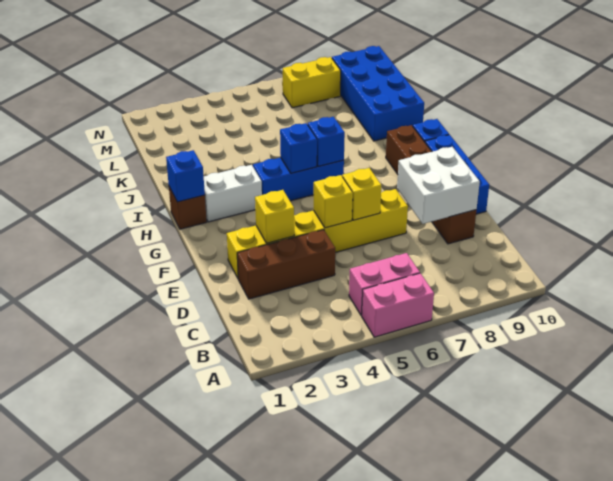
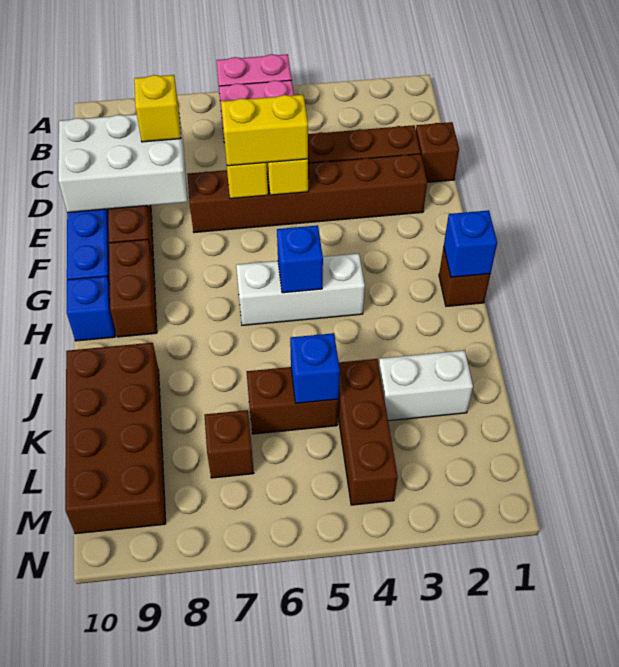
none -> brown brick D1 level 1
white brick D8:E9 level 2 -> white brick D8:E10 level 2
yellow brick E2:E7 level 1 -> brown brick E2:E7 level 1
yellow brick E3 level 2 -> yellow brick D8 level 3
white brick H2:H3 level 1 -> white brick K2:K3 level 1
blue brick H4:H6 level 1 -> white brick H4:H6 level 1
blue brick H6 level 2 -> blue brick K5 level 2
blue brick J9:M10 level 1 -> brown brick J9:M10 level 1
none -> brown brick K4:M4 level 1
none -> brown brick K5:K6 level 1
none -> brown brick L7 level 1
yellow brick M7:M8 level 1 -> yellow brick E5:E6 level 3

